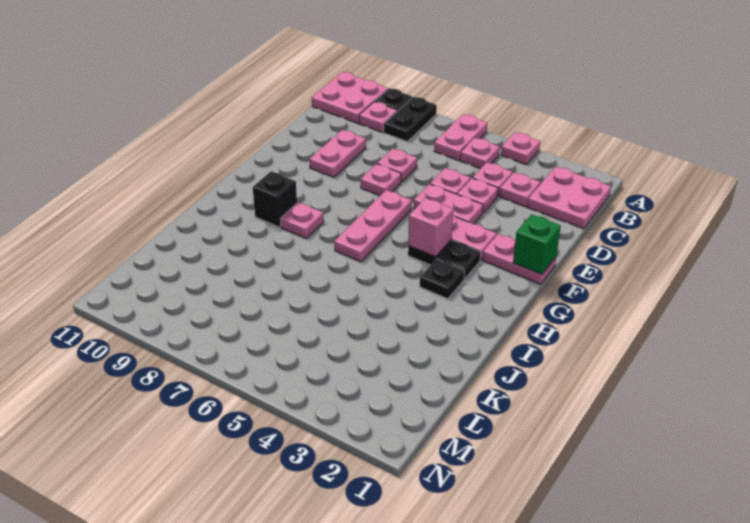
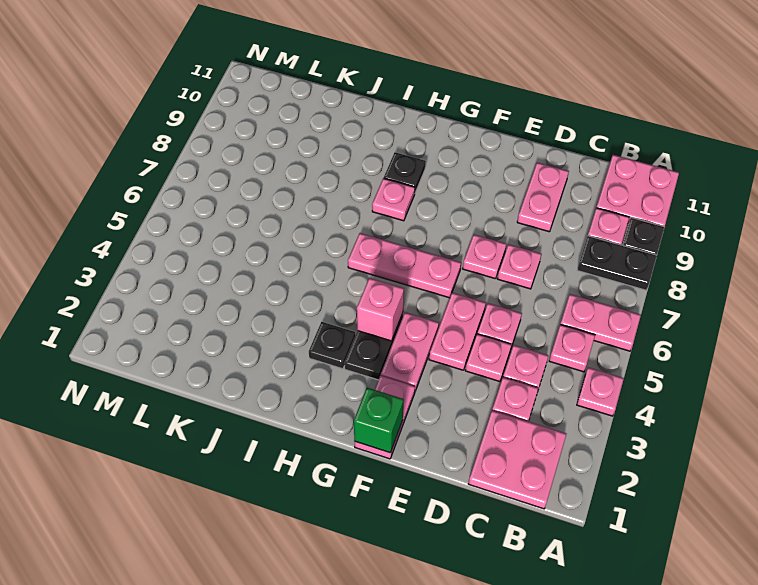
pink plate D9:E9 level 1 -> pink plate D9:D10 level 1
black brick H9 level 1 -> black plate H9 level 1

